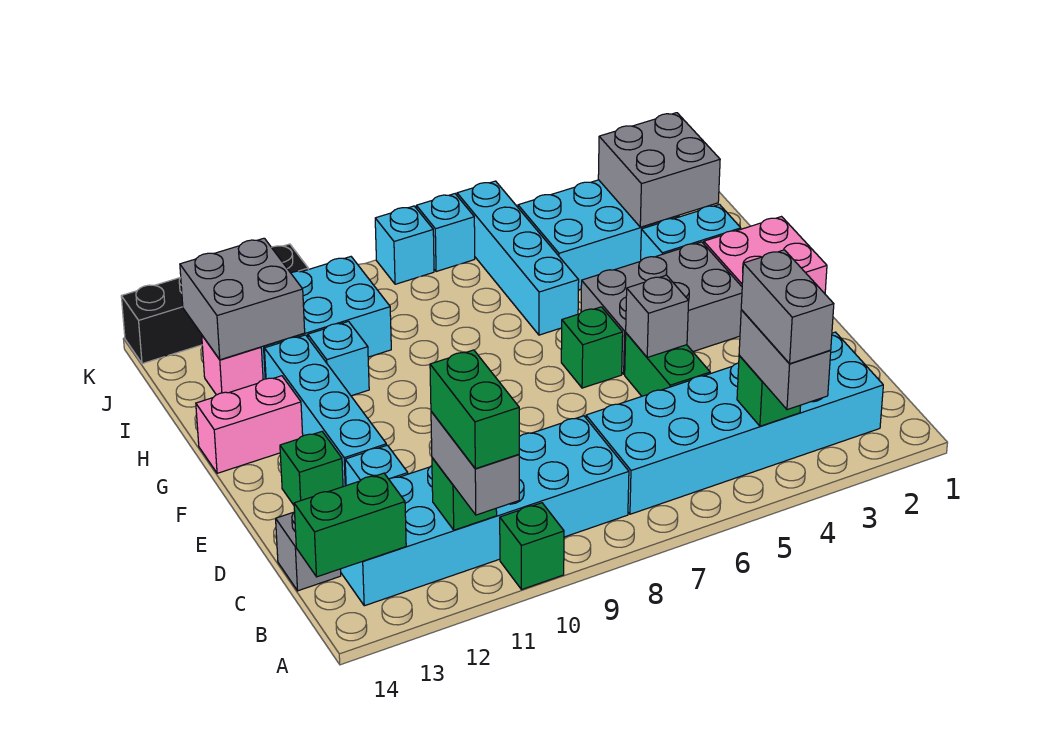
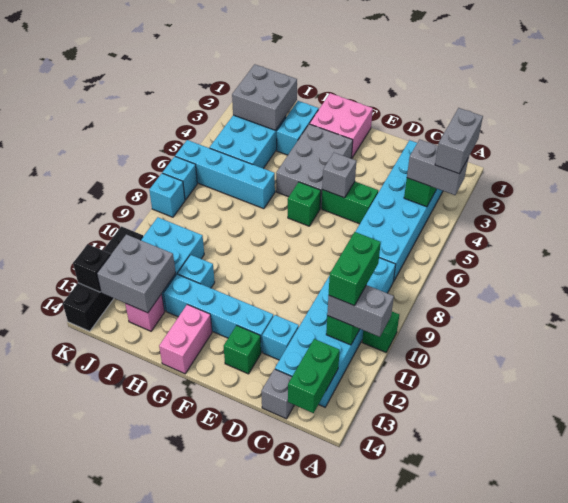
grey brick A4:B4 level 4 -> grey brick A3:A4 level 4
green brick A11:B11 level 4 -> green brick B10:B11 level 4
none -> black brick K13 level 2

